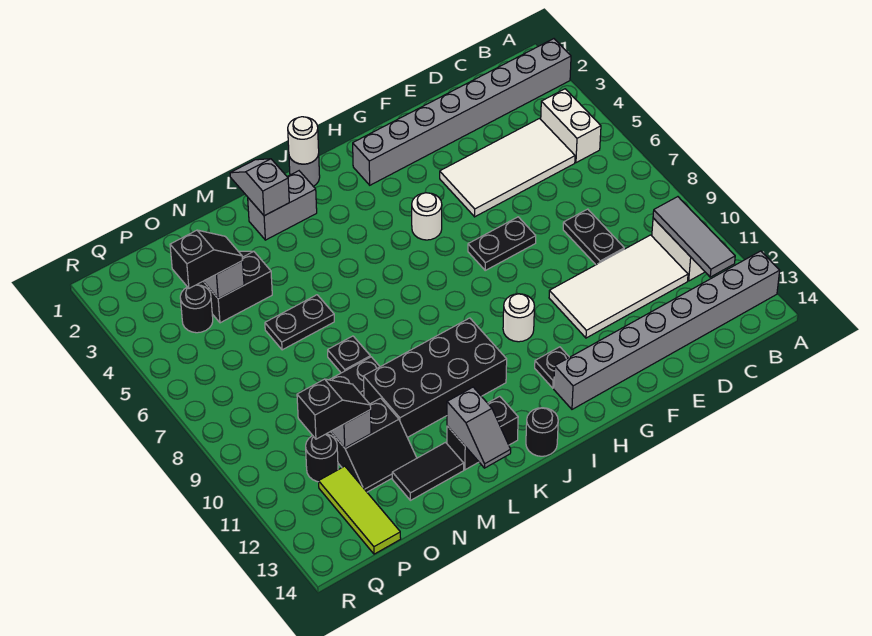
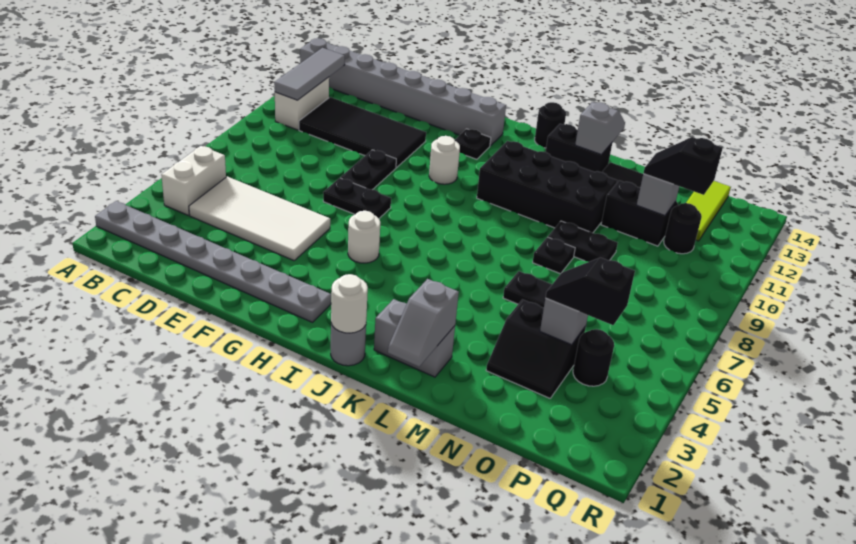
grey brick A2:H2 level 1 -> grey plate A2:H2 level 1
white tile C10:F11 level 1 -> black tile C10:F11 level 1
black plate D8:D9 level 1 -> black plate F8:F9 level 1

